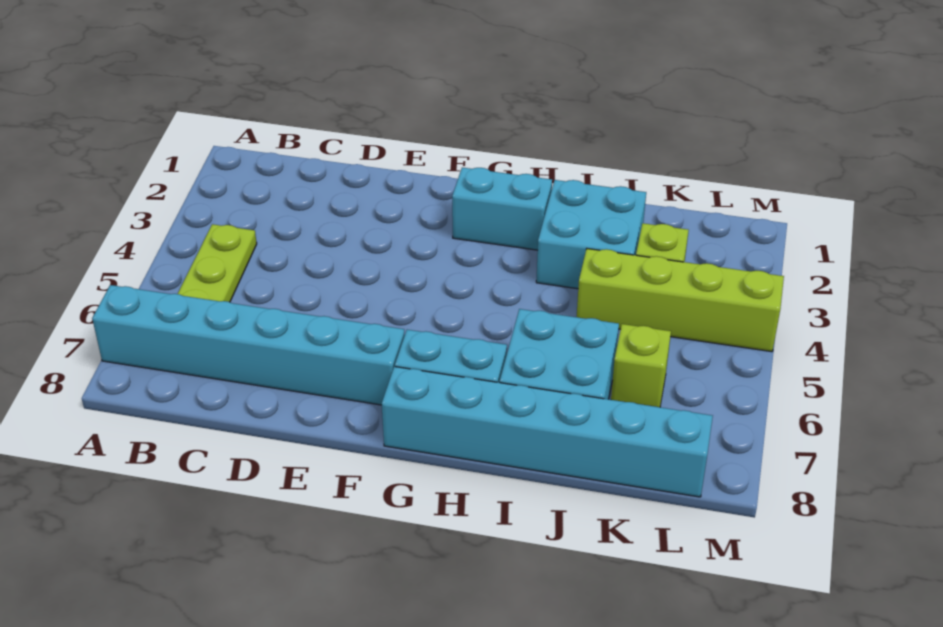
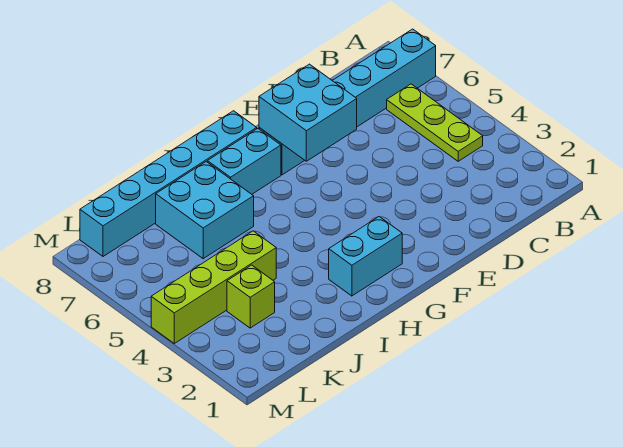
cyan brick I2:J3 level 1 -> cyan brick E6:F7 level 2
lime brick K6 level 1 -> none

